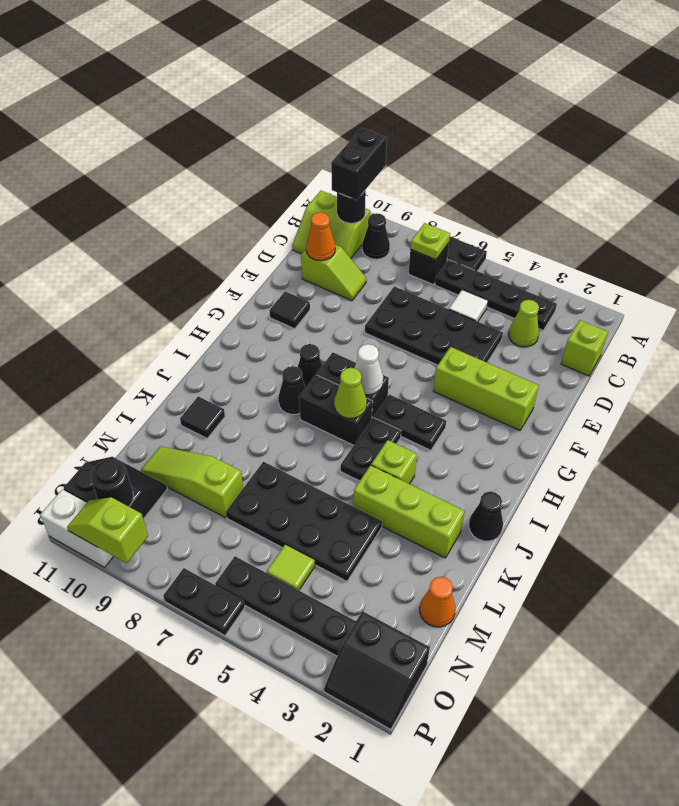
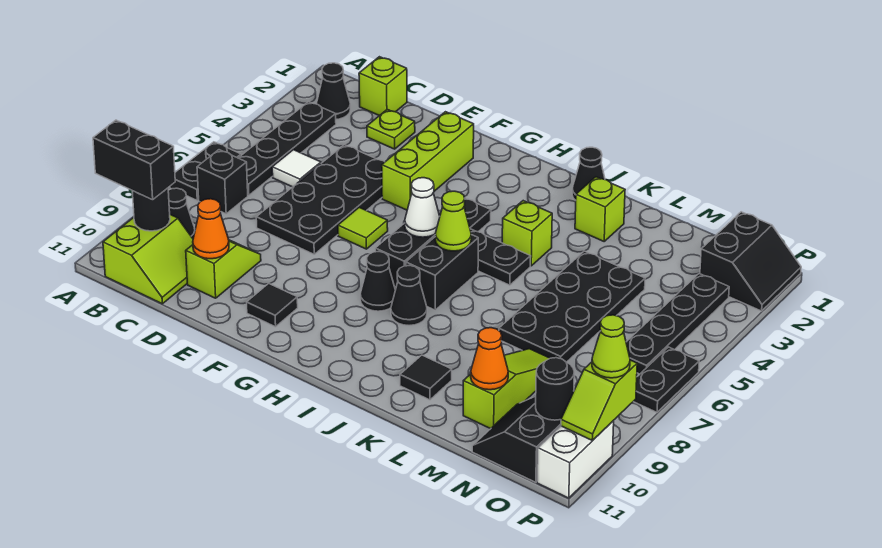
none -> black cone B2 level 1
lime plate B7 level 2 -> lime plate D2 level 1
lime cone C3 level 1 -> lime cone P9 level 3
lime brick K2:K4 level 1 -> lime brick K2 level 1
orange cone M1 level 1 -> orange cone M10 level 2
lime slope M8:M10 level 1 top 8 -> lime slope M8:M10 level 1 top 10
lime tile N5 level 1 -> lime tile F6 level 1

